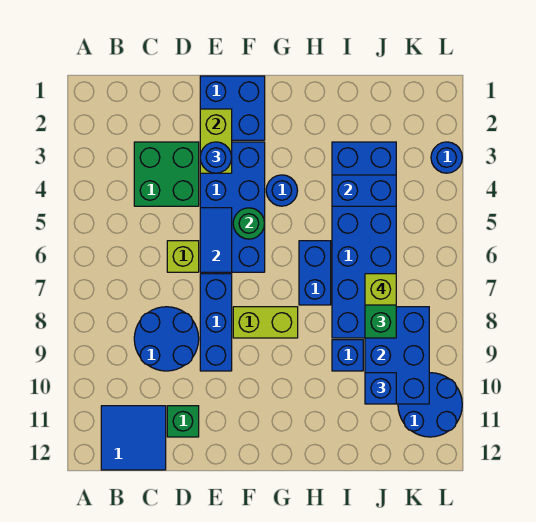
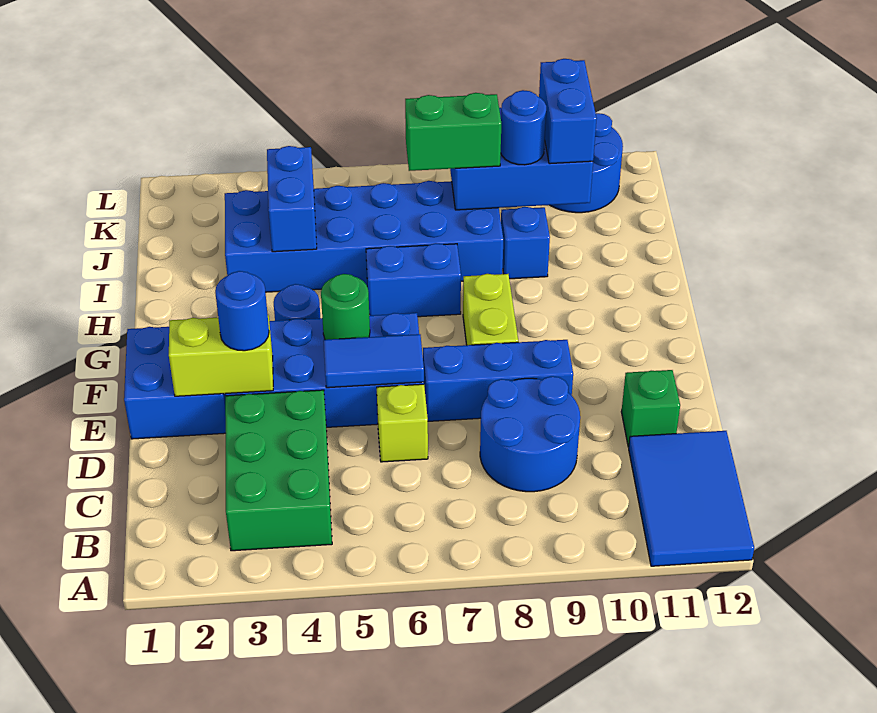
blue tile B11:C12 level 1 -> blue tile A11:C12 level 1
green brick C3:D4 level 1 -> green brick B3:D4 level 1
lime brick J7 level 4 -> none
blue brick J10 level 3 -> blue brick J10:K10 level 3
blue round brick L3 level 1 -> blue round brick J9 level 3

